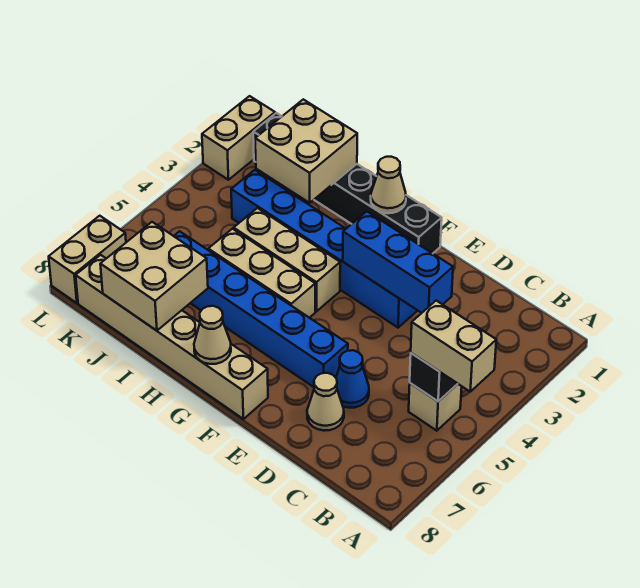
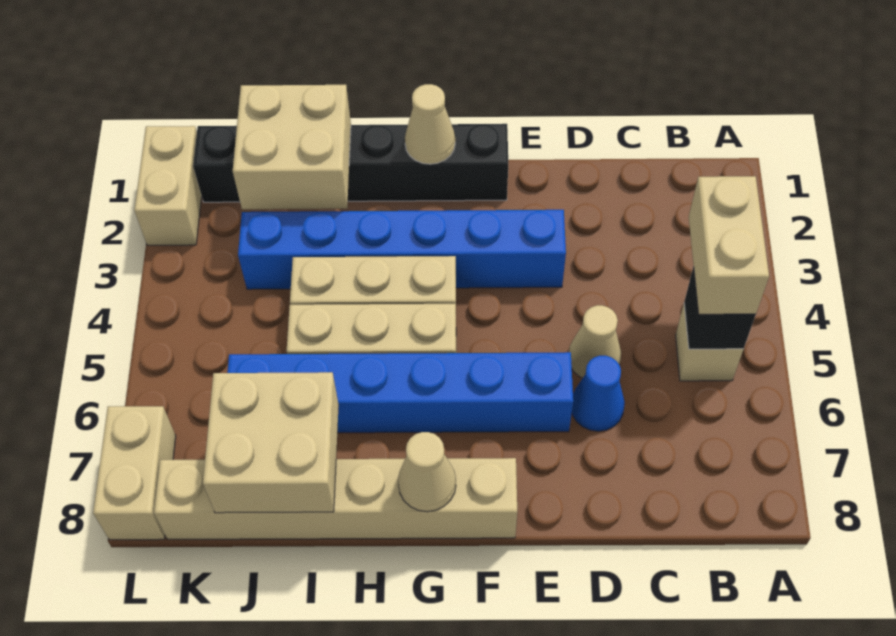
tan brick A5:B5 level 3 -> tan brick B4:B5 level 3
blue brick D3:F3 level 2 -> none
tan cone D7 level 1 -> tan cone D5 level 1

